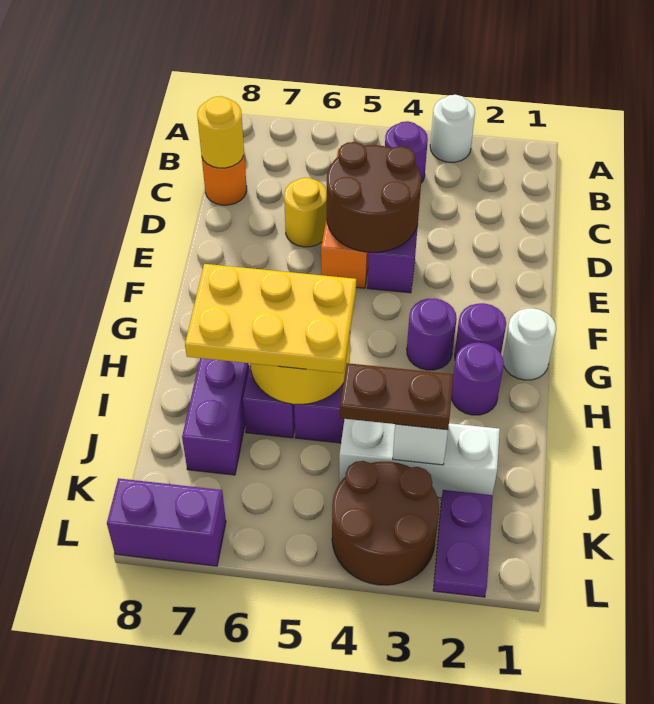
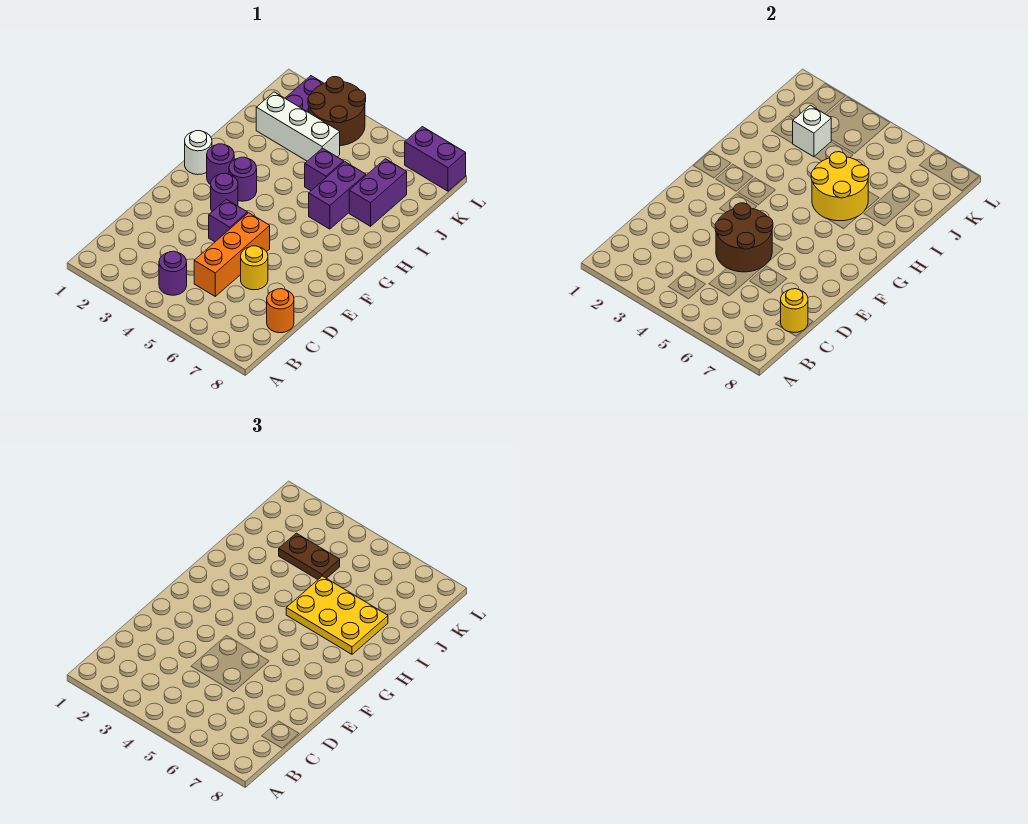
white round brick A3 level 1 -> none
purple round brick H2 level 1 -> purple round brick F3 level 1

